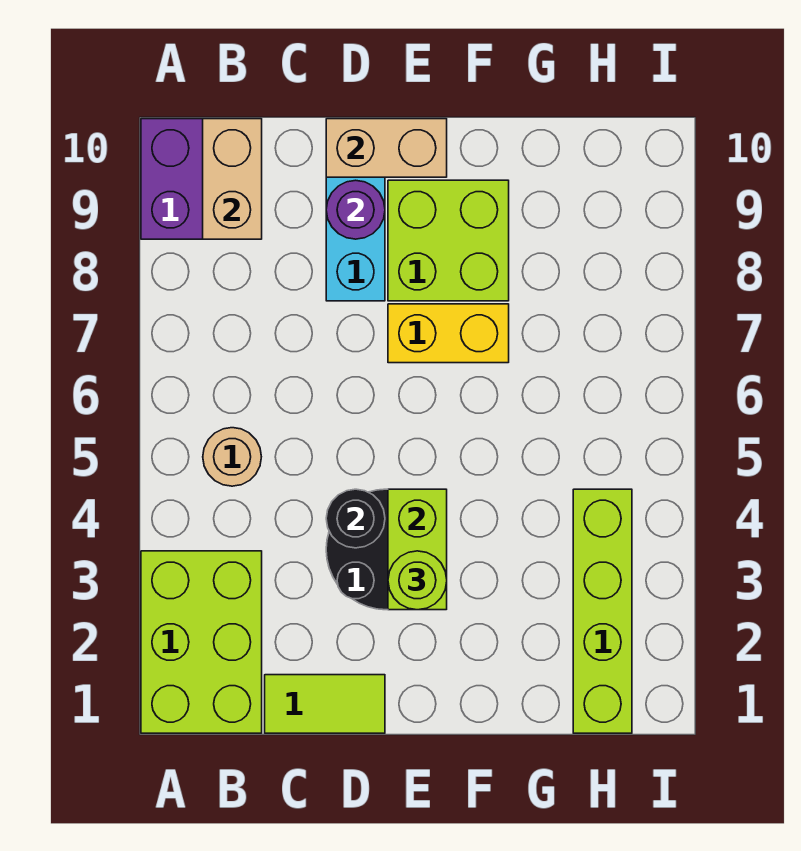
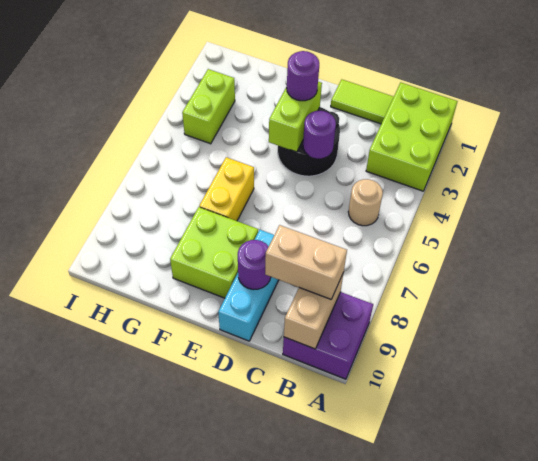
black round brick D4 level 2 -> purple round brick D4 level 2
tan brick D10:E10 level 2 -> tan brick B9:C9 level 3
lime round brick E3 level 3 -> purple round brick E3 level 3
yellow brick E7:F7 level 1 -> yellow brick F6:F7 level 1
lime brick H1:H4 level 1 -> lime brick H3:H4 level 1

